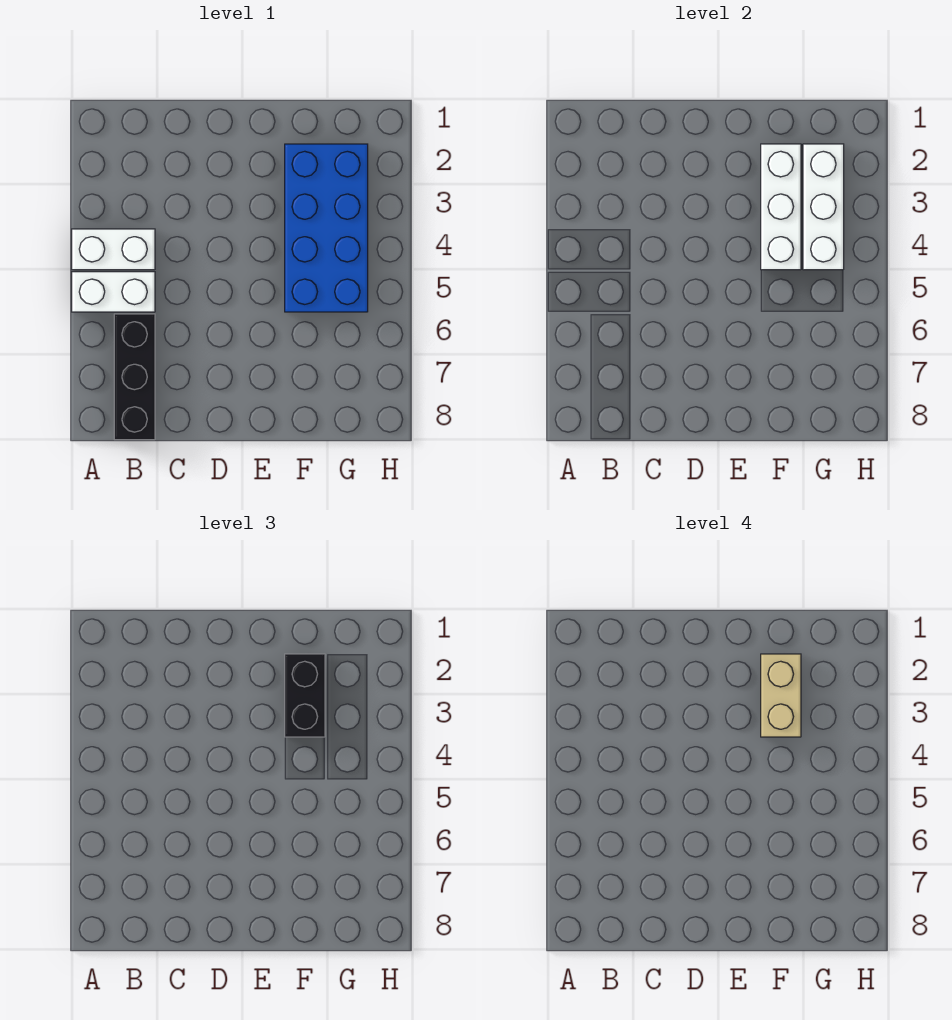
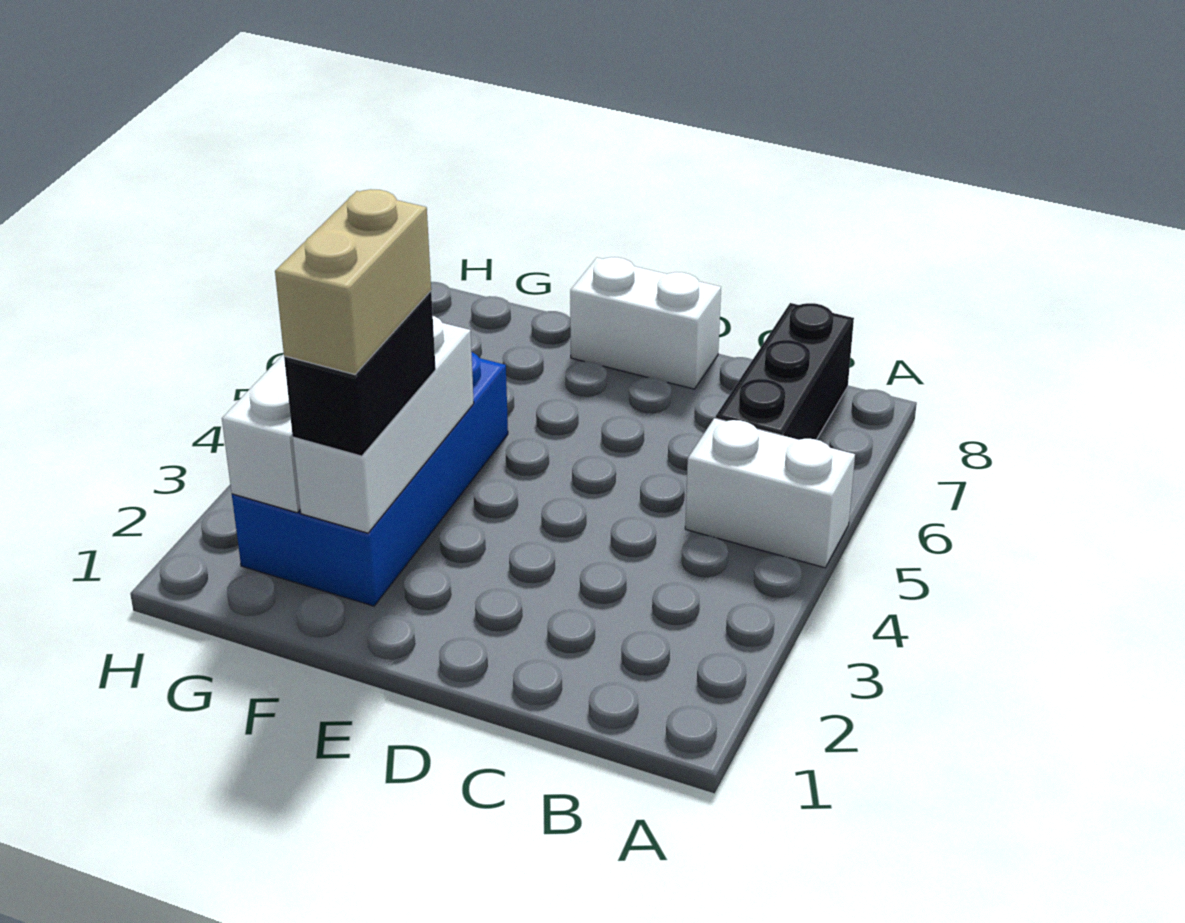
white brick A4:B4 level 1 -> white brick D8:E8 level 1

